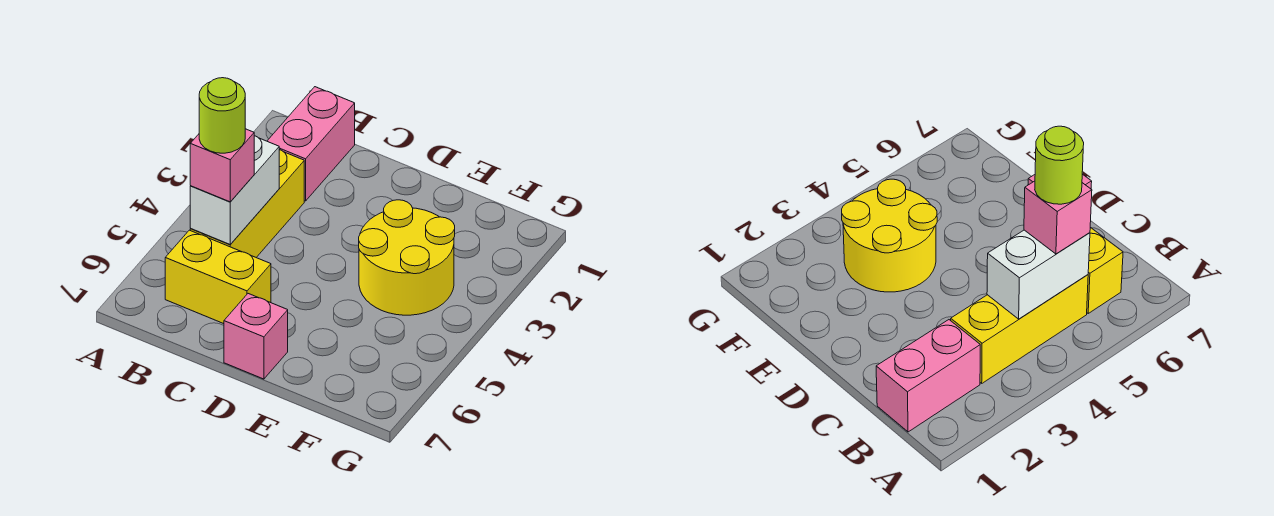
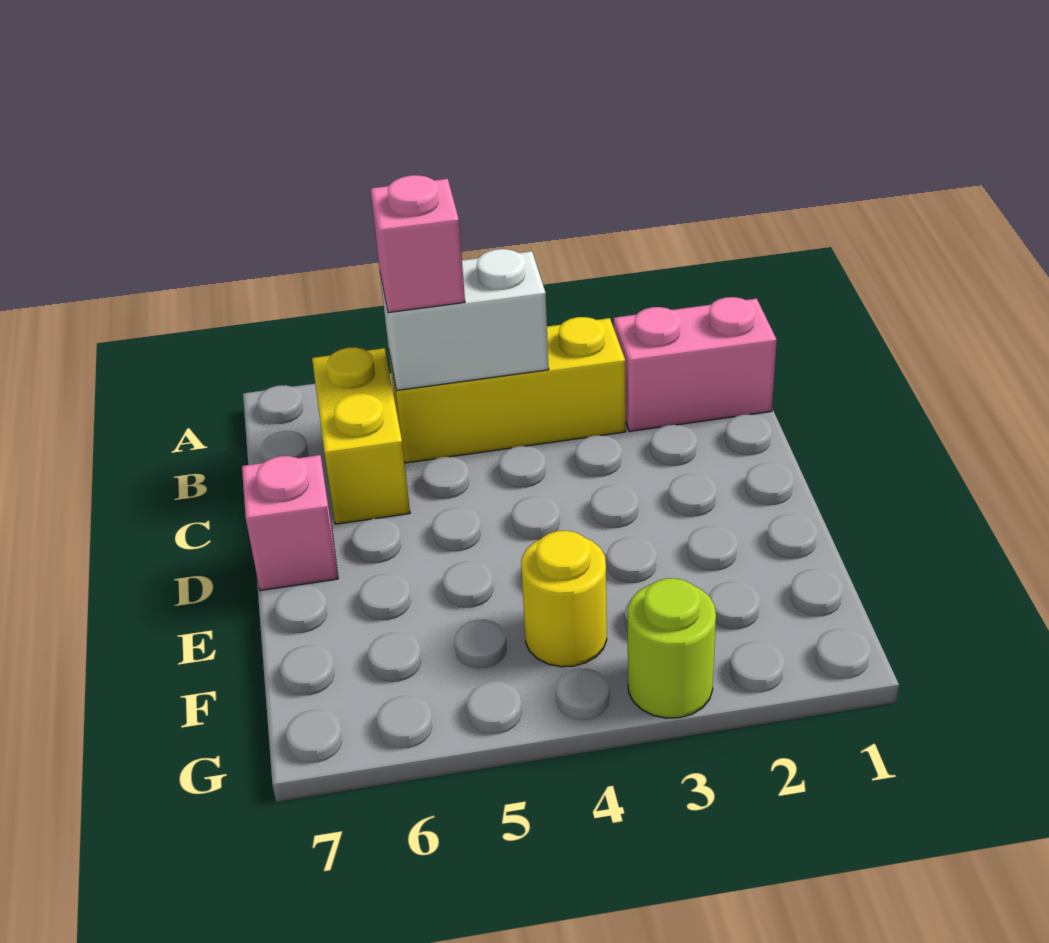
lime round brick B5 level 4 -> lime round brick G3 level 1
yellow round brick E3:F4 level 1 -> yellow round brick F4 level 1

